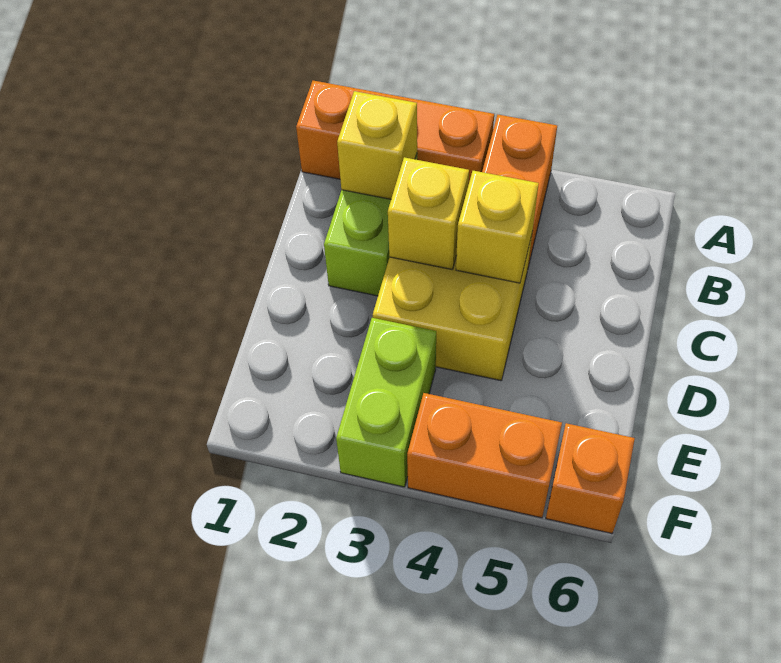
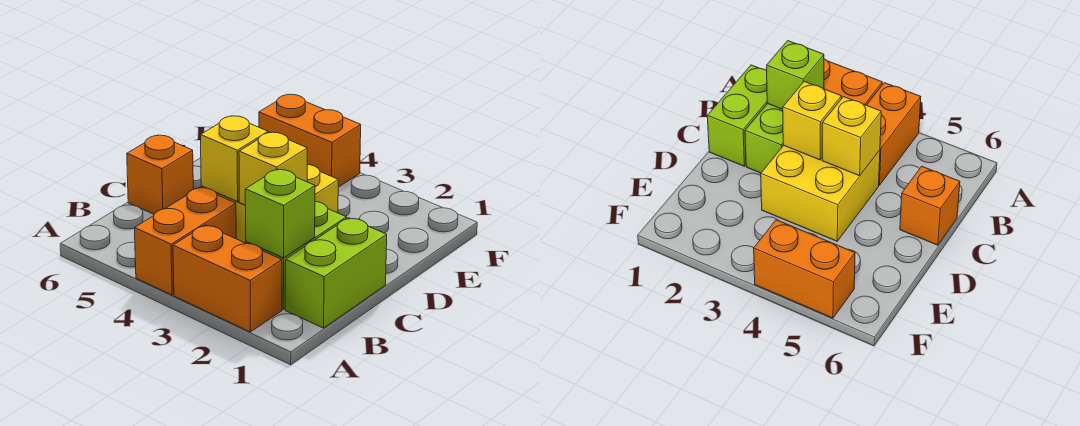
orange brick A1:A3 level 1 -> orange brick A2:A3 level 1
yellow brick B2 level 2 -> lime brick B2 level 2
lime brick E3:F3 level 1 -> lime brick B1:C1 level 1
orange brick F6 level 1 -> orange brick C6 level 1

